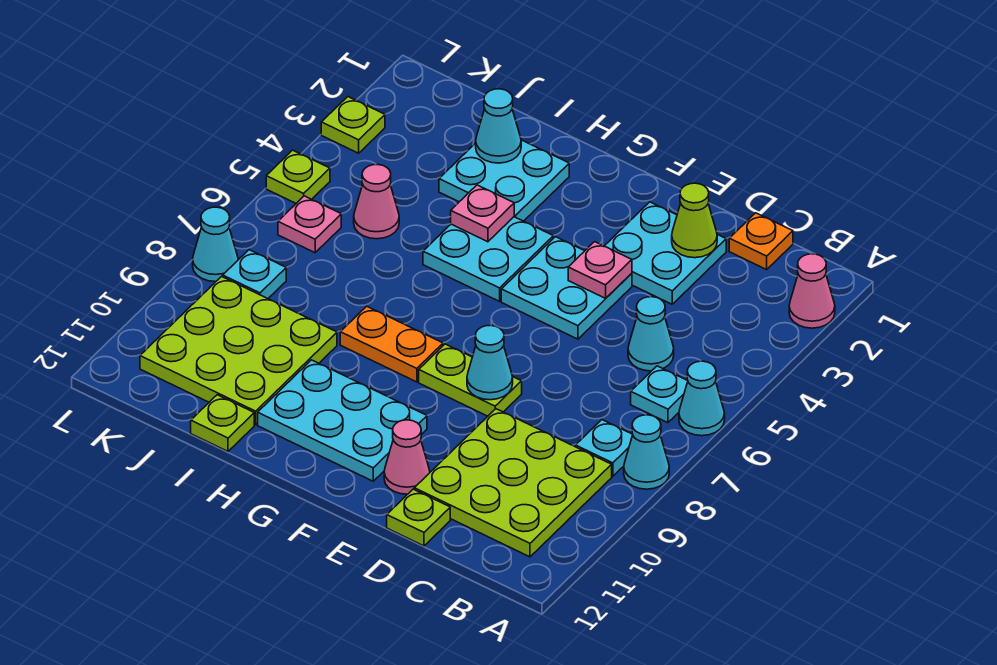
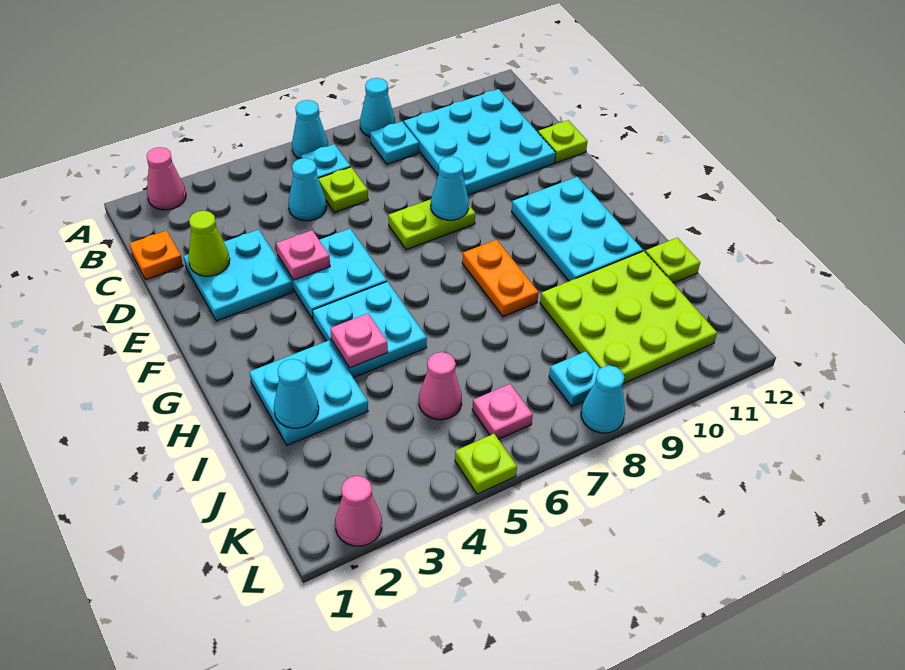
lime plate B9:D11 level 1 -> cyan plate B9:D11 level 1
lime plate E8:F8 level 1 -> lime plate E7:E8 level 1
pink cone E11 level 1 -> pink cone L2 level 1
lime plate L3 level 1 -> lime plate C6 level 1

